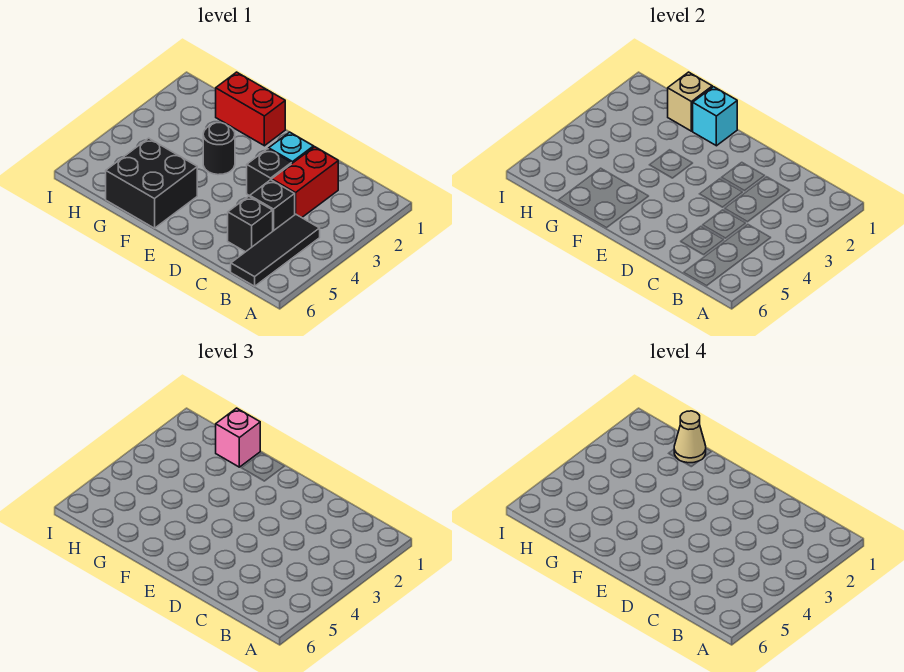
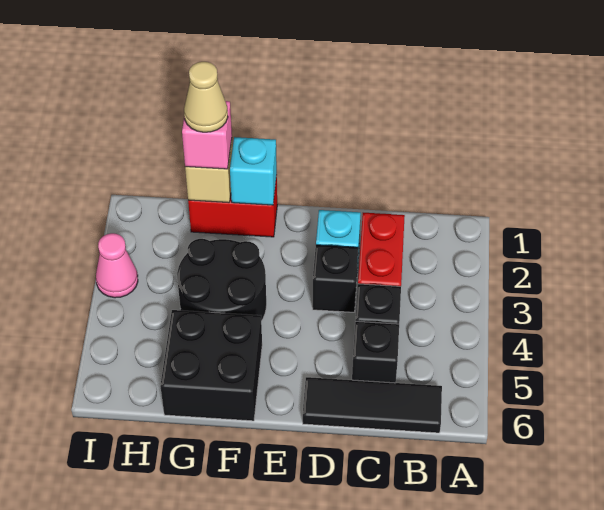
black tile B4:B6 level 1 -> black tile B6:D6 level 1
black round brick F3 level 1 -> black round brick F3:G4 level 1
none -> pink cone I3 level 1

